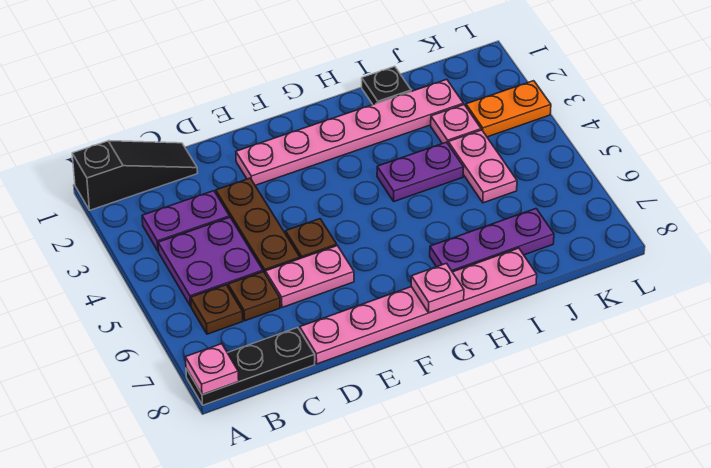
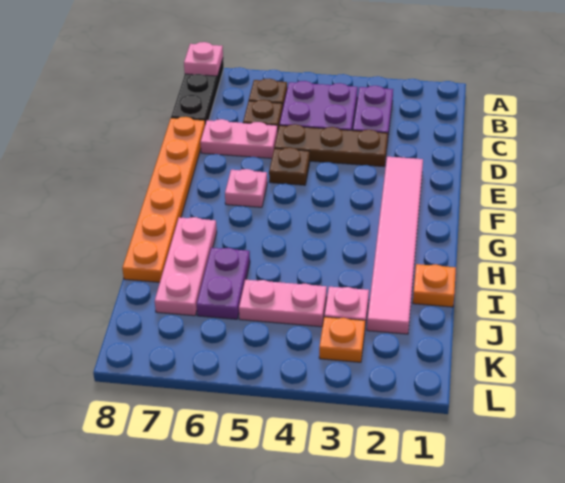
black slope A1:C1 level 1 top A -> none
pink plate D6:E6 level 1 -> pink plate D6:D7 level 1
pink plate D8:I8 level 1 -> orange plate D8:I8 level 1
pink plate E2:J2 level 1 -> pink tile E2:J2 level 1
pink plate G8 level 2 -> pink plate F6 level 1
purple plate H4:I4 level 1 -> purple plate I6:J6 level 1
purple plate H7:J7 level 1 -> pink plate H7:J7 level 1
black plate I1 level 1 -> orange plate I1 level 1
orange plate K3:L3 level 1 -> orange plate K3 level 1

